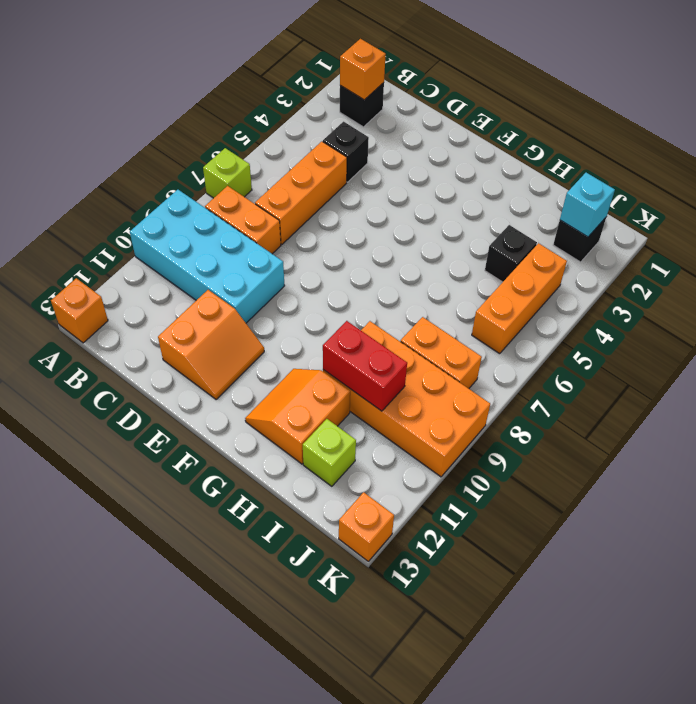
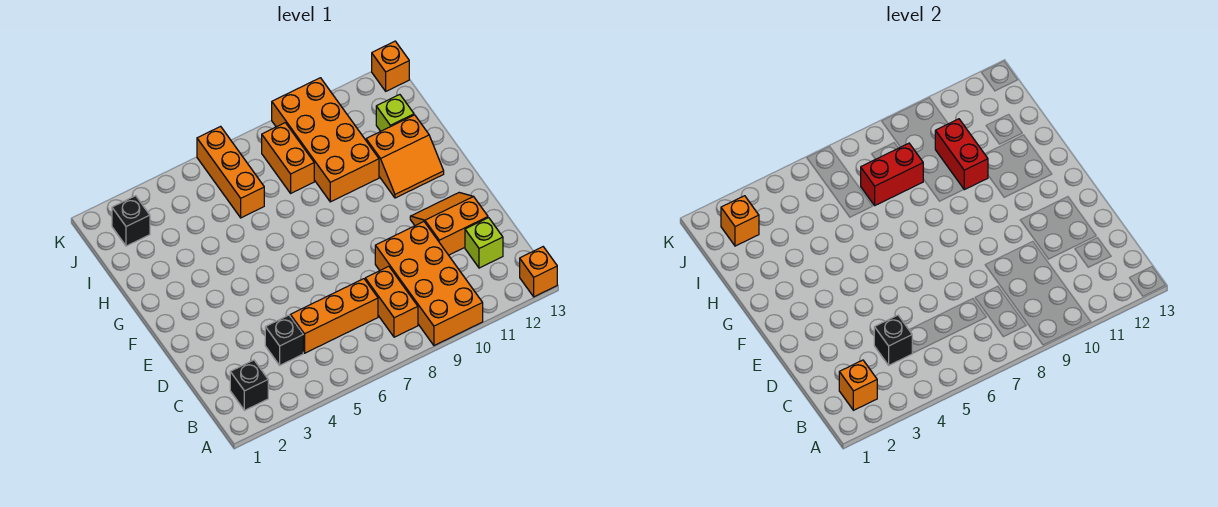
lime brick A7 level 1 -> lime brick C12 level 1
cyan brick A9:D10 level 1 -> orange brick A9:D10 level 1
black brick I4 level 1 -> black brick C4 level 2
none -> red brick I7:I8 level 2
cyan brick J2 level 2 -> orange brick J2 level 2
orange brick J4:J6 level 1 -> orange brick I6:K6 level 1

